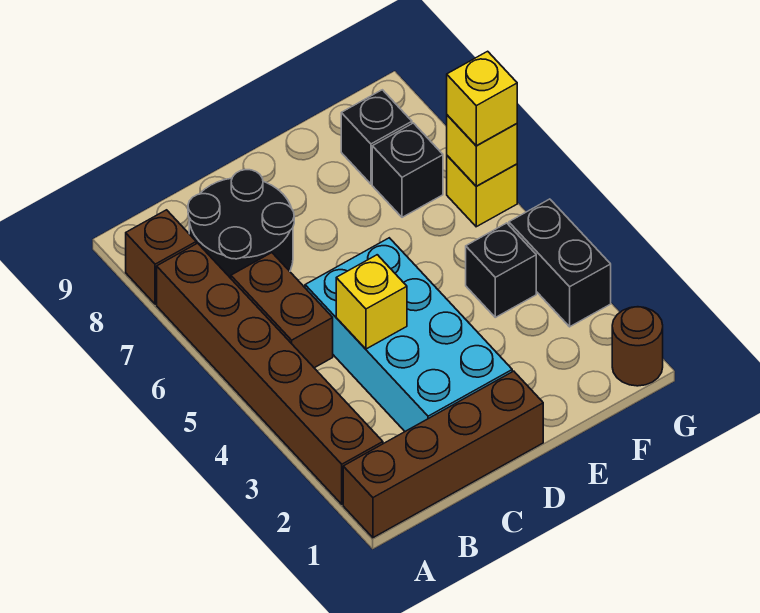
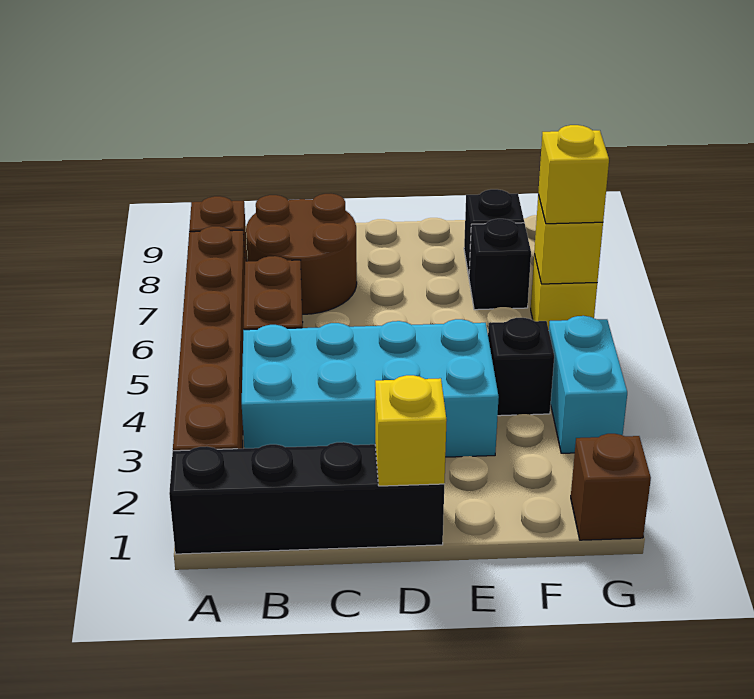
brown brick A1:D1 level 1 -> black brick A1:D1 level 1
black round brick B7:C8 level 1 -> brown round brick B7:C8 level 1
cyan brick C2:D5 level 1 -> cyan brick B3:E4 level 1
yellow brick C4 level 2 -> yellow brick D1 level 2
brown round brick G1 level 1 -> brown brick G1 level 1
black brick G3:G4 level 1 -> cyan brick G3:G4 level 1

